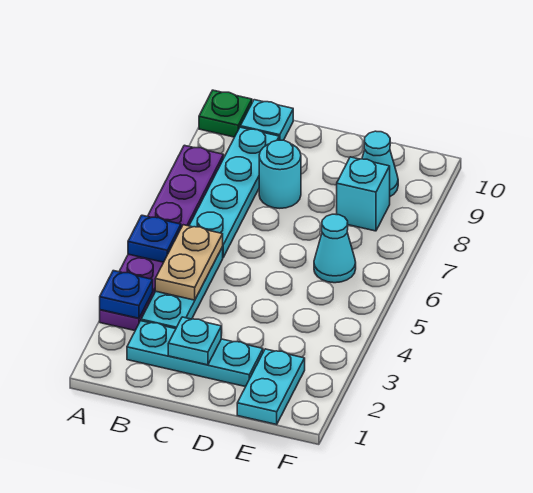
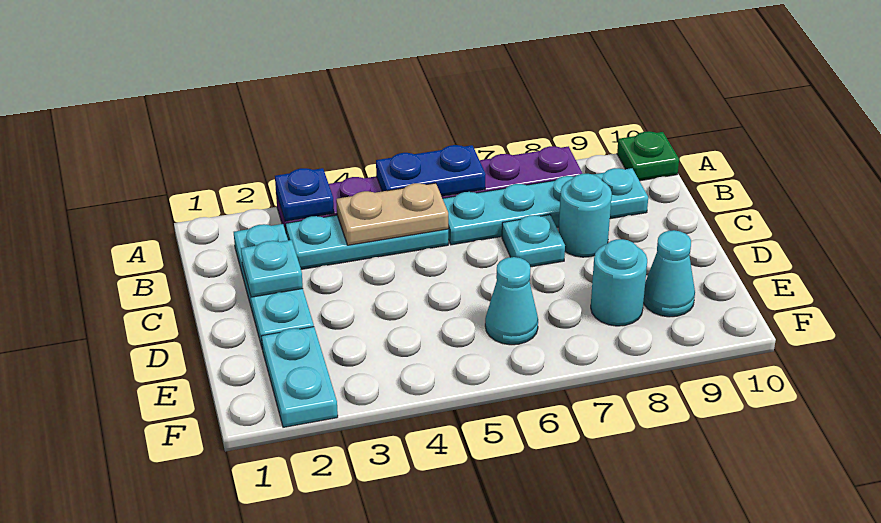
blue plate A5 level 2 -> blue plate A5:A6 level 2
cyan plate B10 level 1 -> cyan plate C7 level 1
cyan plate E1:E2 level 1 -> cyan plate E2:F2 level 1
cyan brick E8 level 1 -> cyan round brick E8 level 1

